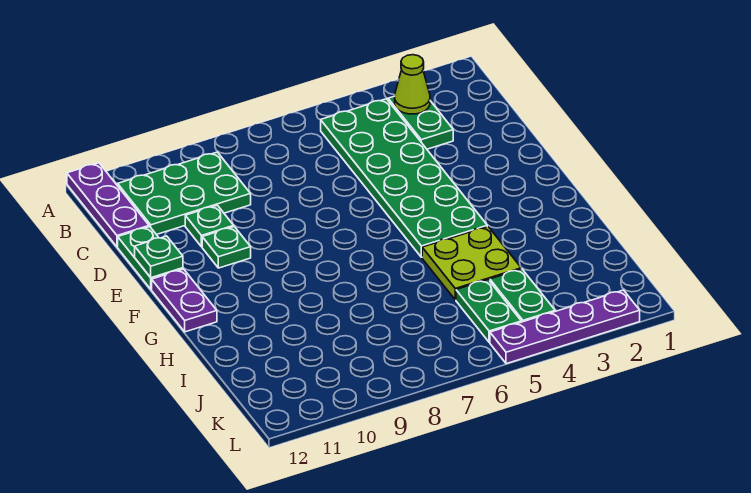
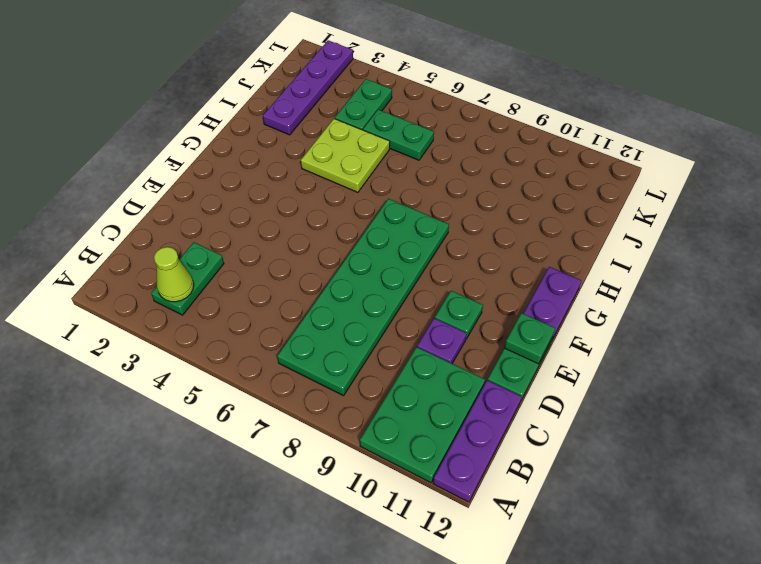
green plate B4:G5 level 1 -> green plate B7:G8 level 1
green plate B9:C11 level 1 -> green plate A10:C11 level 1
green plate D10 level 1 -> purple plate D10 level 1
green plate J5:K5 level 1 -> green plate J5:J6 level 1
purple plate L2:L5 level 1 -> purple plate I2:L2 level 1

